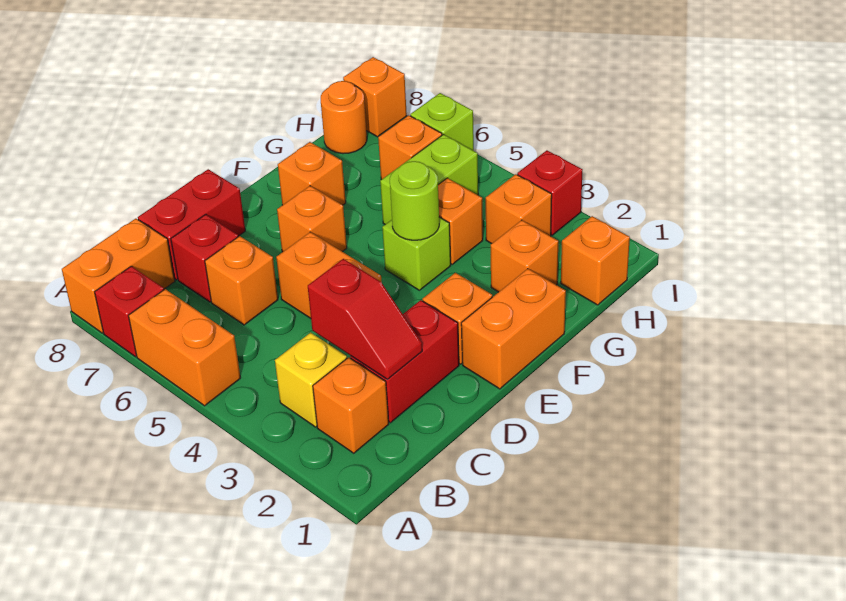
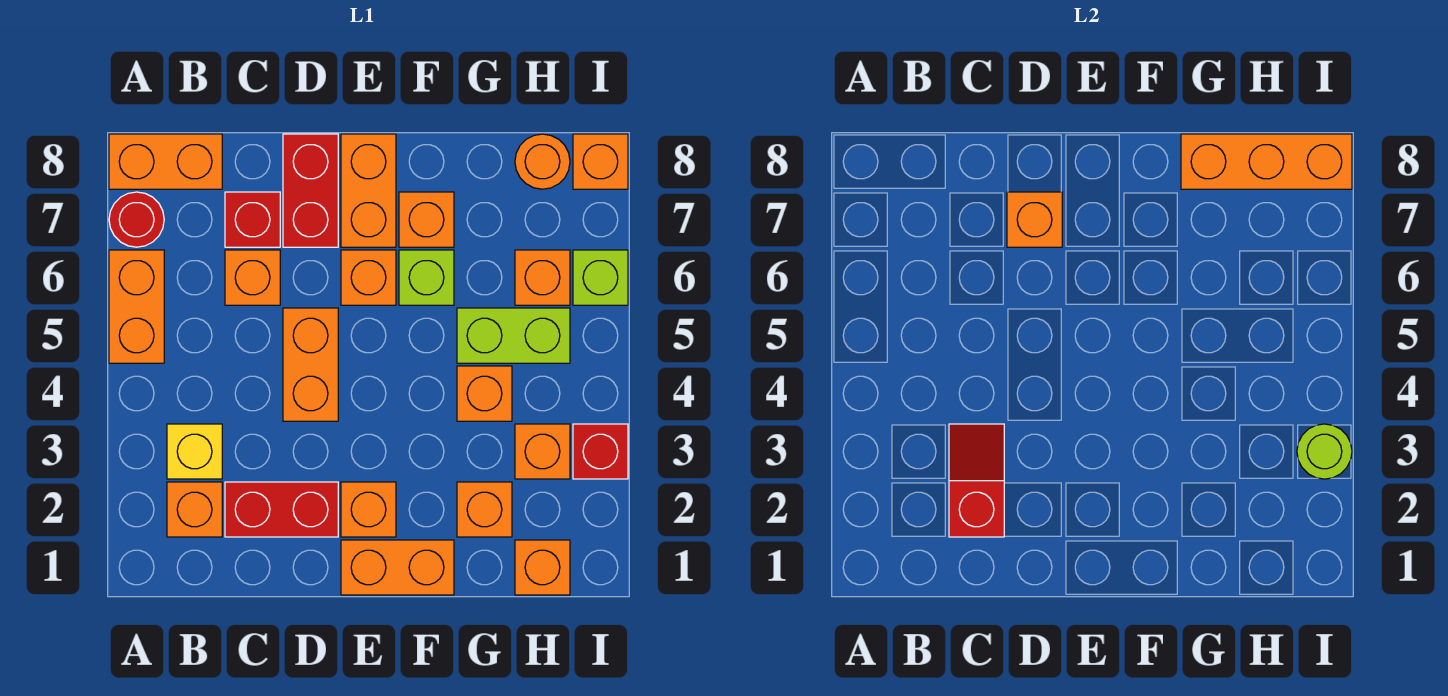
red brick A7 level 1 -> red round brick A7 level 1
red slope C2:C3 level 2 top 3 -> red slope C2:C3 level 2 top 2
red brick C8:D8 level 1 -> red brick D7:D8 level 1
none -> orange brick D7 level 2
none -> orange brick E7:E8 level 1
lime brick F4 level 1 -> lime brick F6 level 1
lime round brick F4 level 2 -> lime round brick I3 level 2
none -> orange brick G8:I8 level 2

